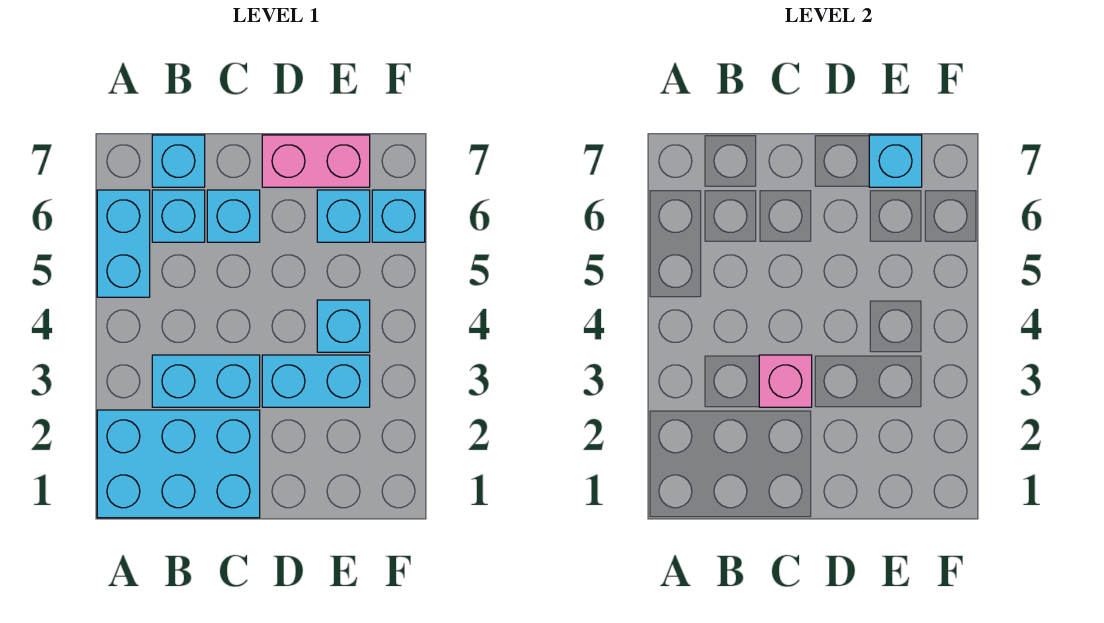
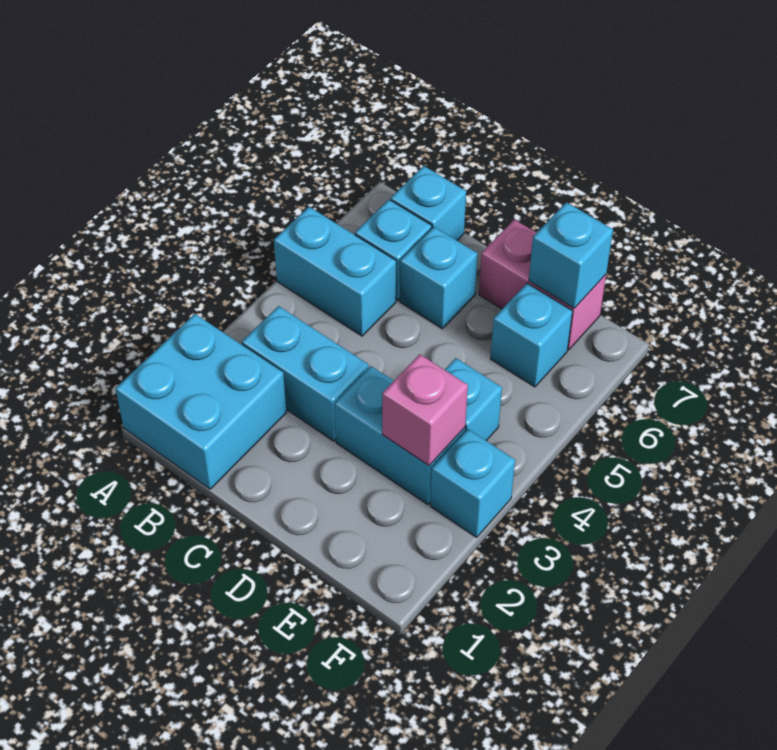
cyan brick A1:C2 level 1 -> cyan brick A1:B2 level 1
cyan brick A5:A6 level 1 -> cyan brick A5:B5 level 1
pink brick C3 level 2 -> pink brick E3 level 2
cyan brick F6 level 1 -> cyan brick F3 level 1

